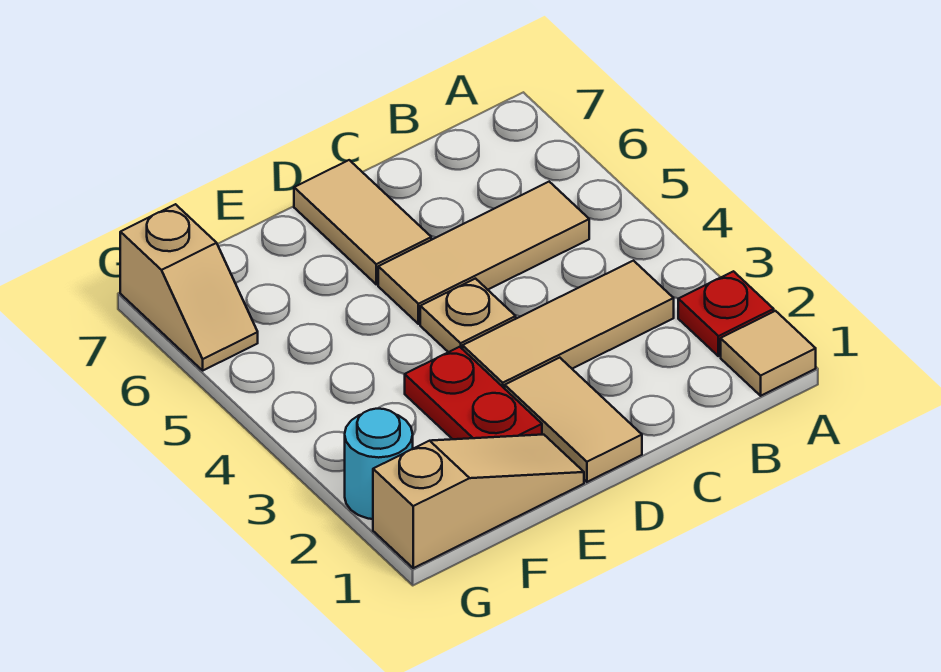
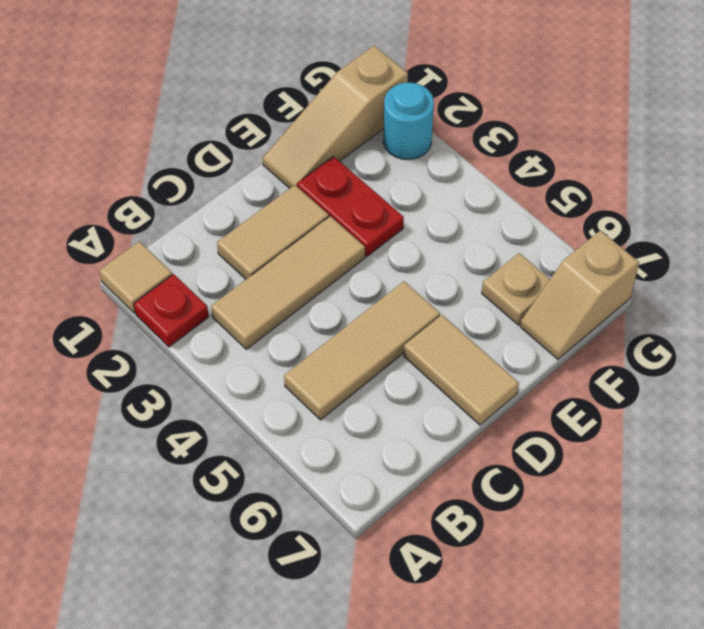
tan tile D1:D2 level 1 -> tan tile C2:D2 level 1
tan plate D4 level 1 -> tan plate F6 level 1
tan slope G6:G7 level 1 top 7 -> tan slope F7:G7 level 1 top G

